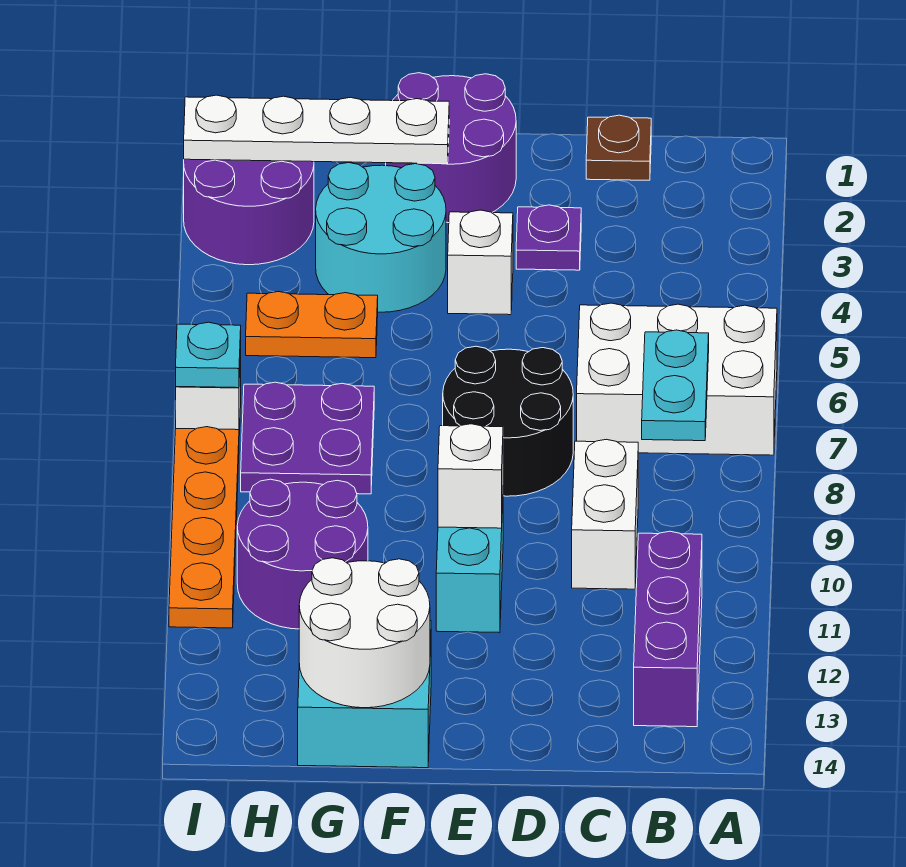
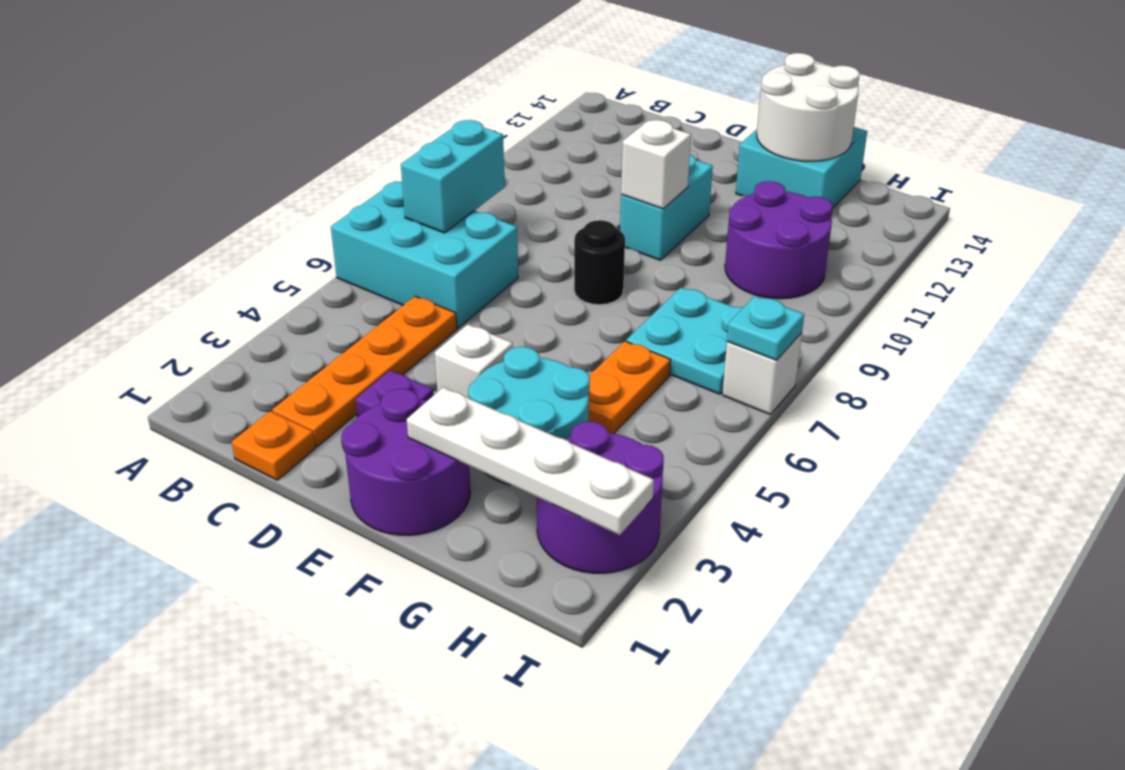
white brick A6:C7 level 1 -> cyan brick A6:C7 level 1
cyan plate B7:B8 level 2 -> cyan brick B7:B8 level 2
purple brick B11:B13 level 1 -> none
brown plate C1 level 1 -> orange plate C1 level 1
white brick C9:C10 level 1 -> none
black round brick D7:E8 level 1 -> black round brick E8 level 1
orange plate G5:H5 level 1 -> orange plate G5:G6 level 1
purple plate G7:H8 level 1 -> cyan plate G7:H8 level 1
orange plate I8:I11 level 1 -> orange plate C2:C5 level 1

